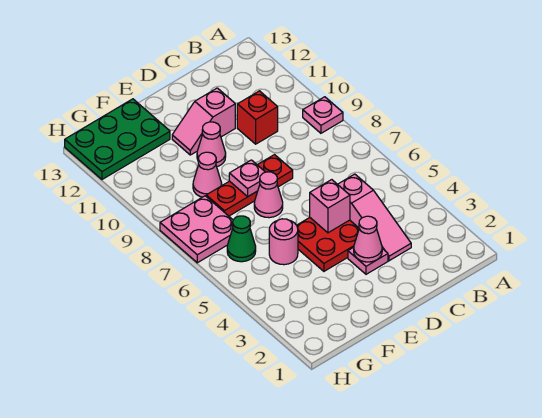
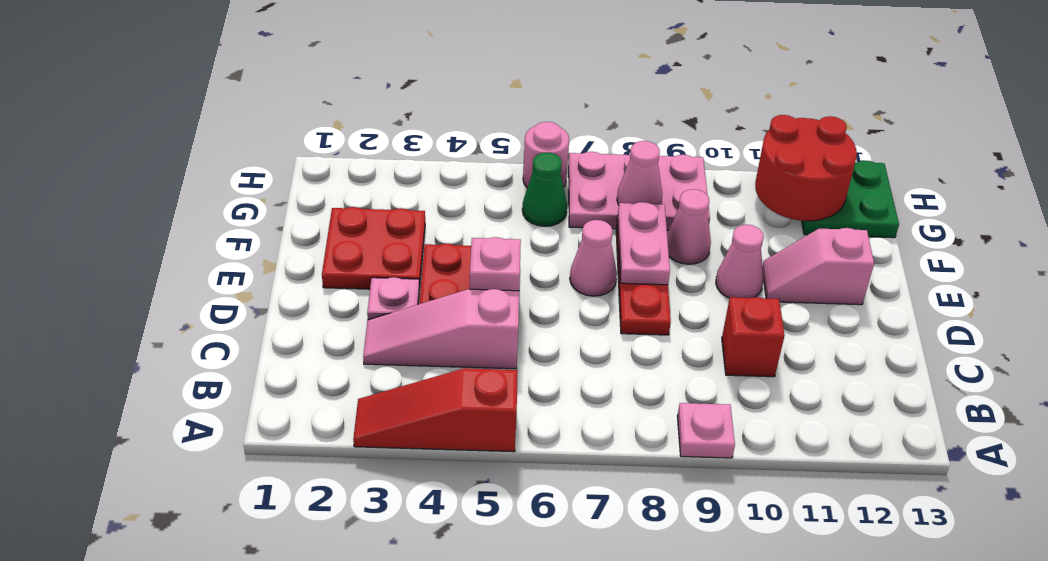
none -> red slope A3:A5 level 1 top 5
pink cone D3 level 2 -> pink cone G8 level 2
pink slope D11:E11 level 1 top D -> pink slope E11:E12 level 1 top 12
none -> red plate E2:F3 level 1
pink plate E8 level 2 -> pink plate E8:F8 level 2
pink round brick F5 level 1 -> pink round brick H6 level 1
green plate F12:H13 level 1 -> green plate G12:H13 level 1
pink plate G7:H8 level 1 -> pink plate G7:H9 level 1
none -> red round brick G11:H12 level 2

